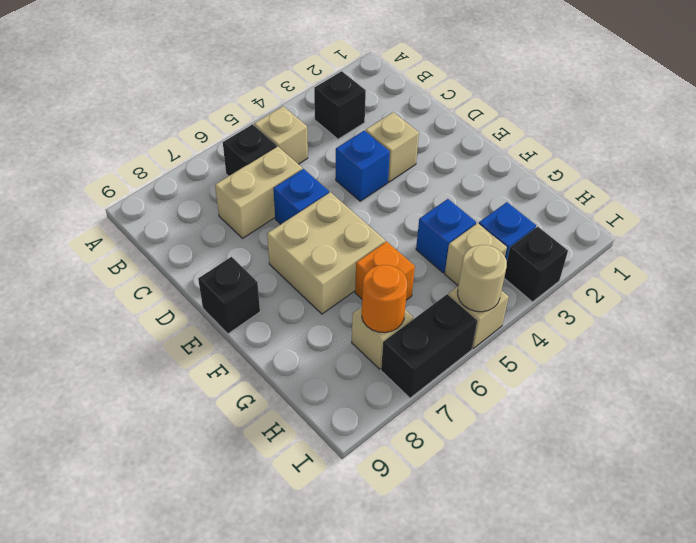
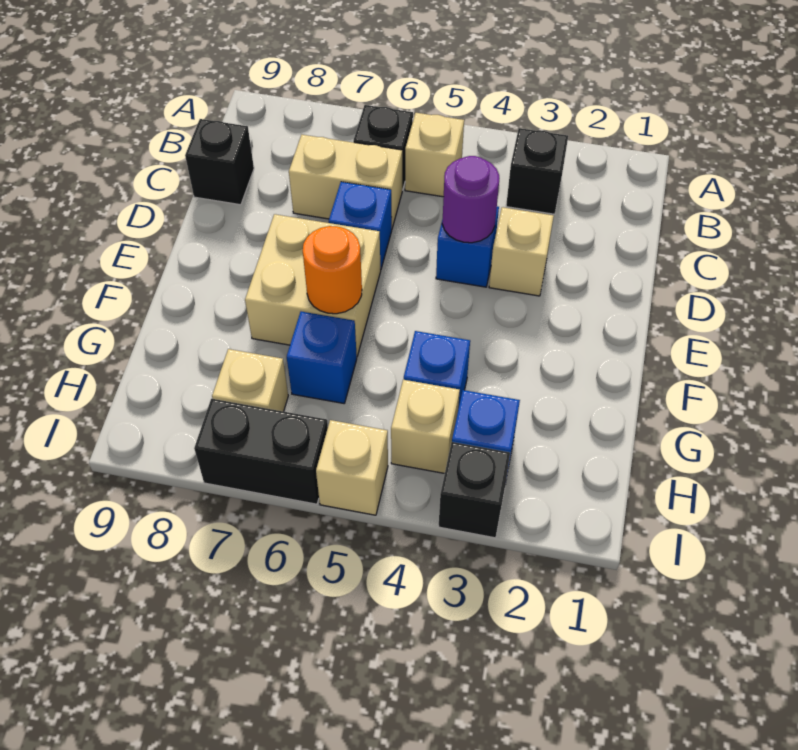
none -> purple round brick D4 level 2
black brick E9 level 1 -> black brick C9 level 1
orange brick G6 level 1 -> blue brick G6 level 1
orange round brick H7 level 2 -> orange round brick F6 level 2
tan round brick I5 level 2 -> none

